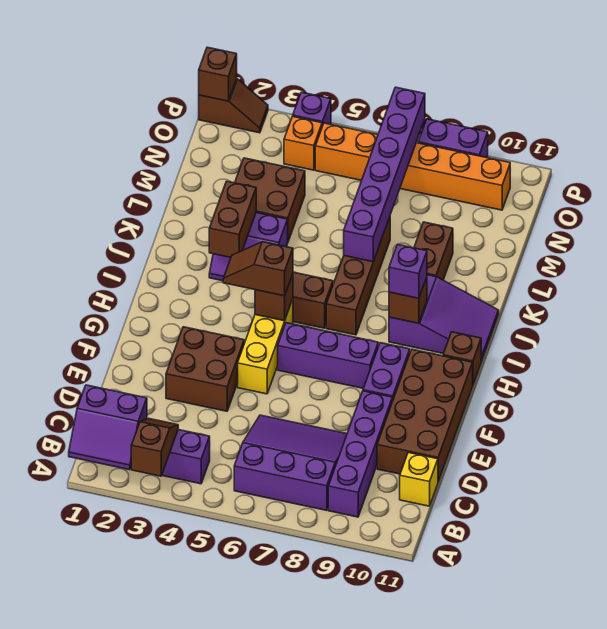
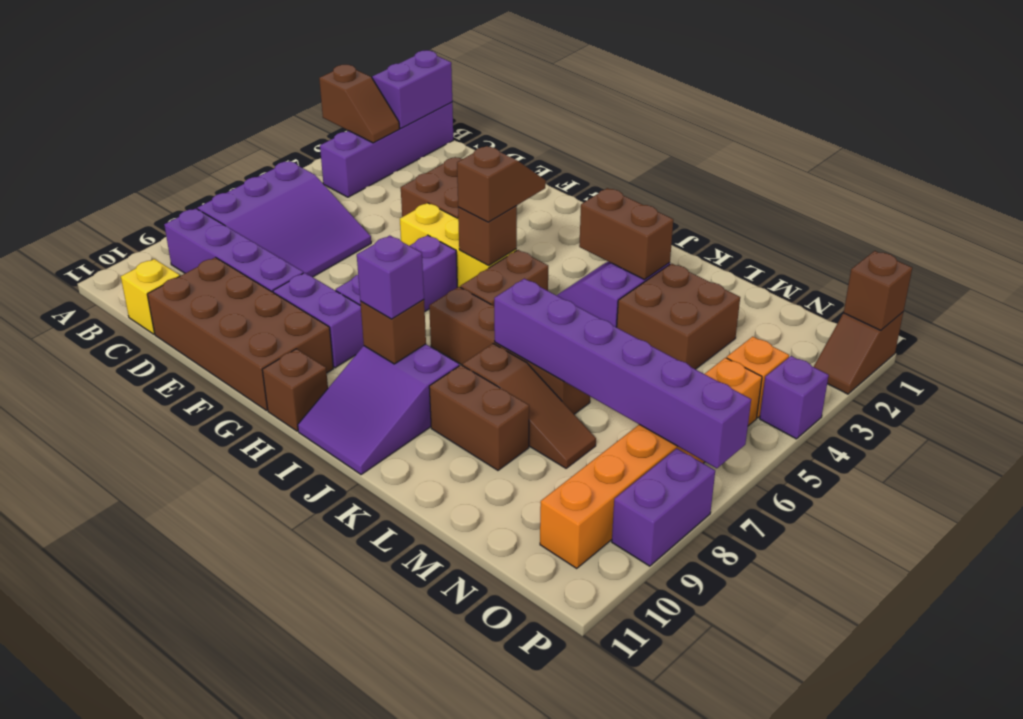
none -> brown slope K8:M8 level 1 top K

